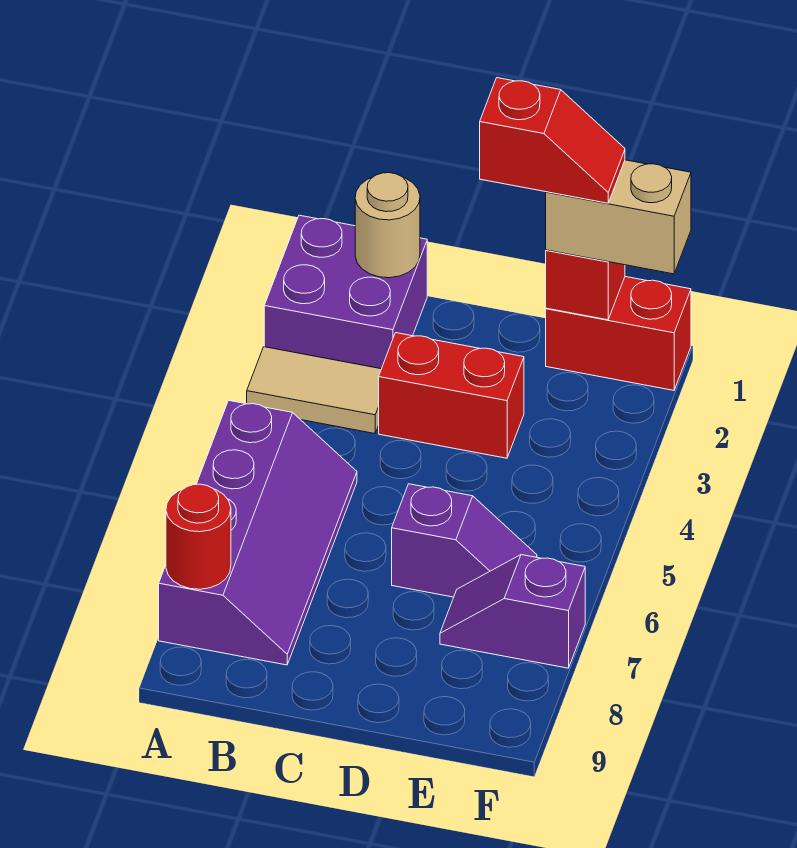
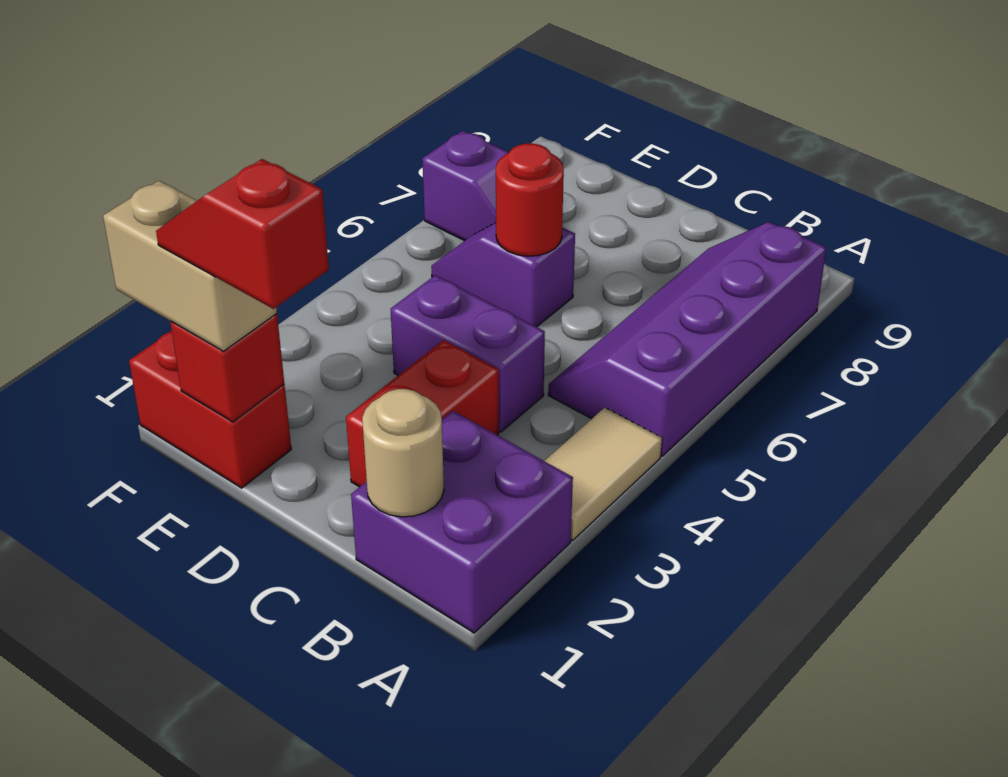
tan tile A3:B3 level 1 -> tan tile A3:A4 level 1
red round brick A8 level 2 -> red round brick D6 level 2
red brick C3:D3 level 1 -> red brick C2:C3 level 1
none -> purple brick C4:D4 level 1

